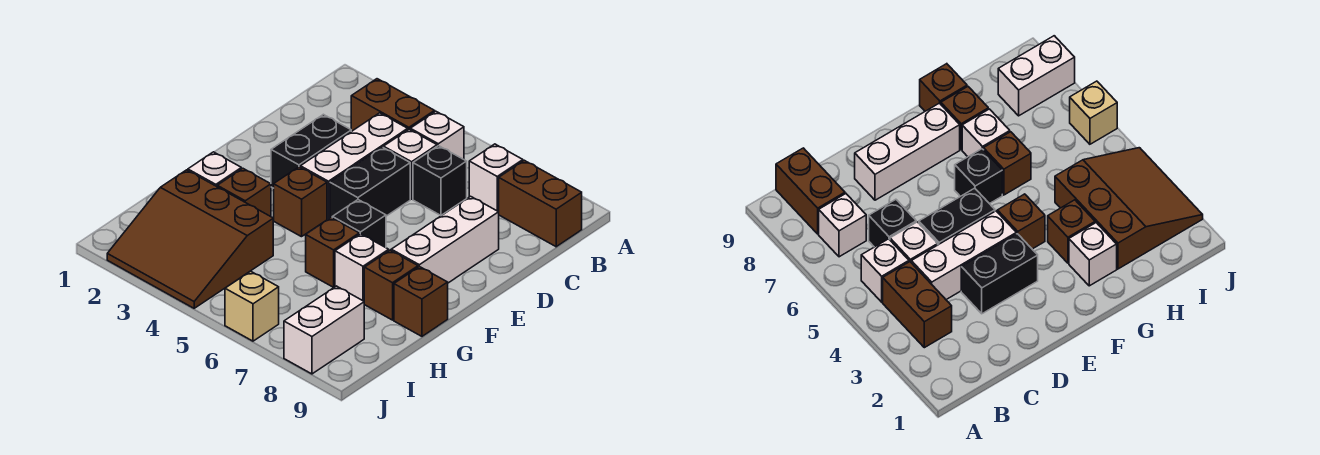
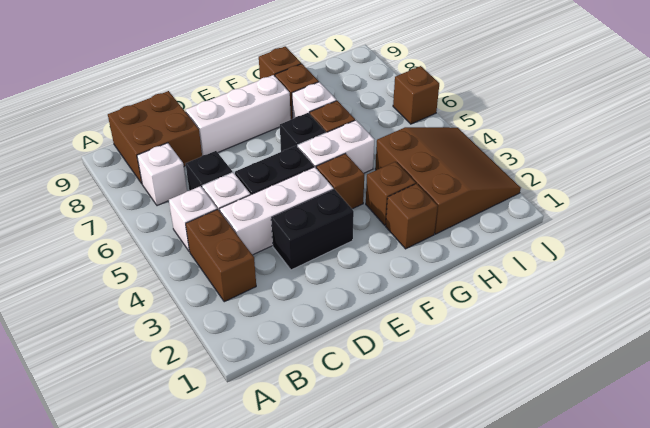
brown brick B8:B9 level 1 -> brown brick B8:C9 level 1
white brick G2 level 1 -> brown brick G2 level 1
white brick I8:J8 level 1 -> white brick F5:G5 level 1
tan brick J6 level 1 -> brown brick J6 level 1

